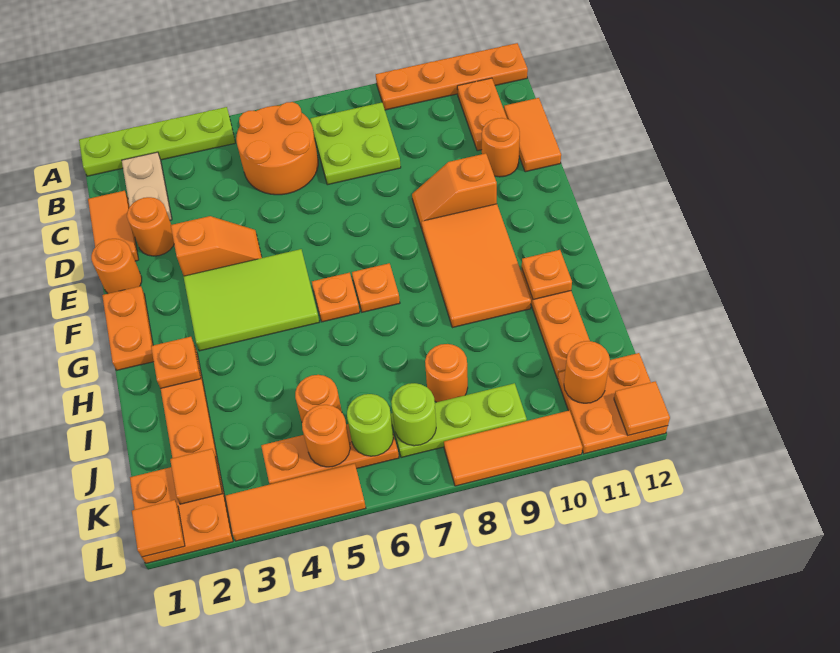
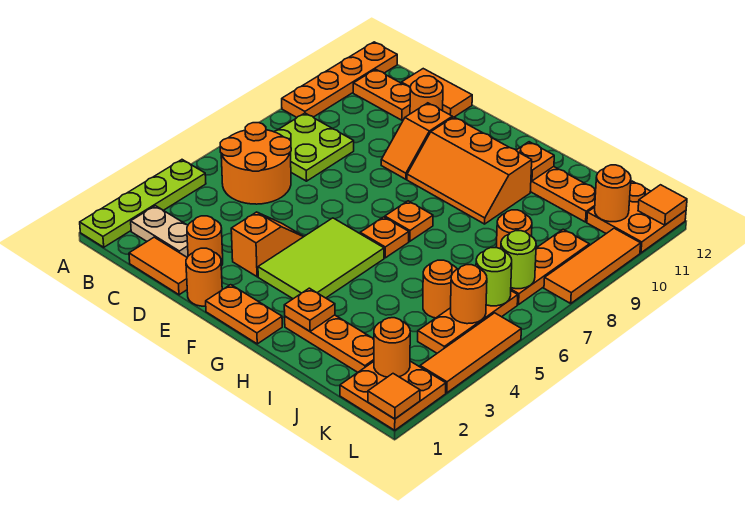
orange tile F9:H10 level 1 -> orange slope F9:H10 level 1 top 10
orange tile K2 level 2 -> orange round brick K2 level 2
lime plate K7:K9 level 1 -> orange plate K7:K9 level 1

